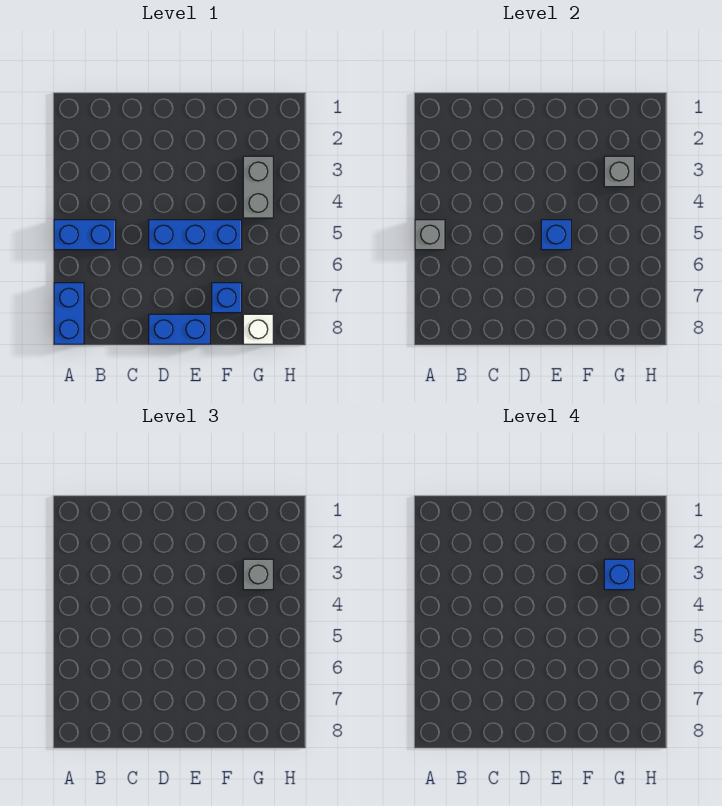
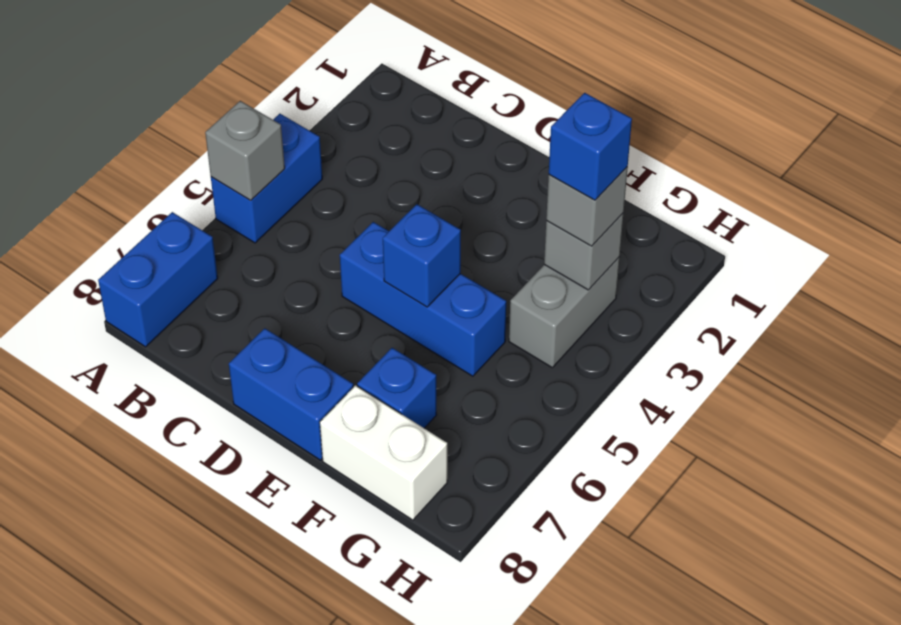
blue brick A5:B5 level 1 -> blue brick A4:A5 level 1
white brick G8 level 1 -> white brick F8:G8 level 1

